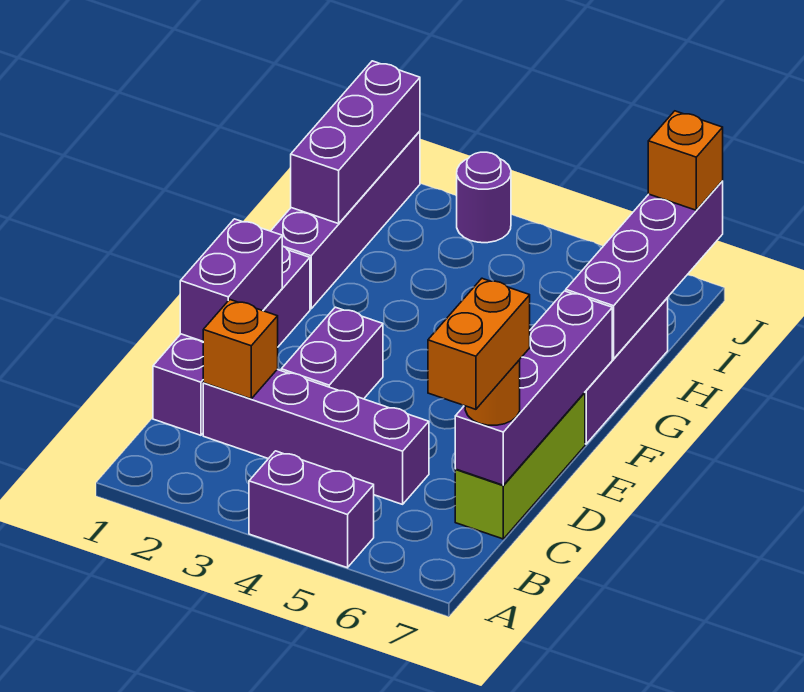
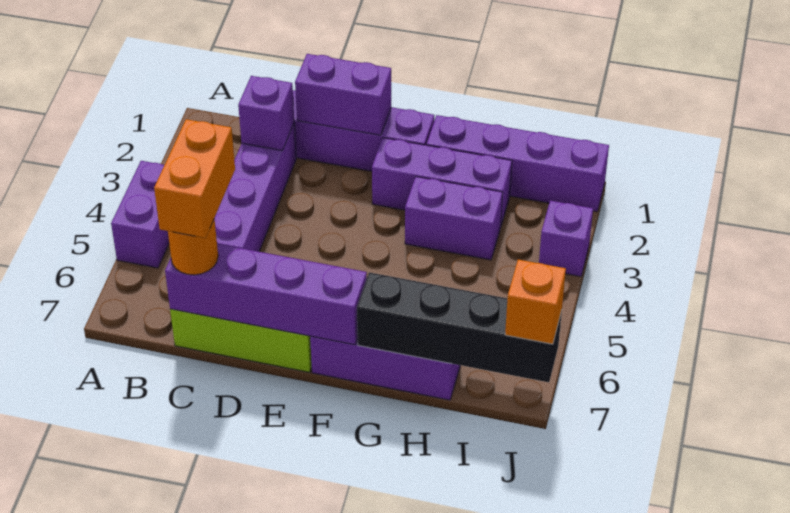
orange brick B7:C7 level 4 -> orange brick C6:C7 level 4
orange brick C2 level 2 -> purple brick C2 level 2
purple brick D3:E3 level 1 -> purple brick G3:H3 level 1
purple brick G7:J7 level 2 -> black brick G7:J7 level 2
purple brick H1:J1 level 2 -> purple brick F2:H2 level 1
purple round brick J3 level 1 -> purple brick J3 level 1

